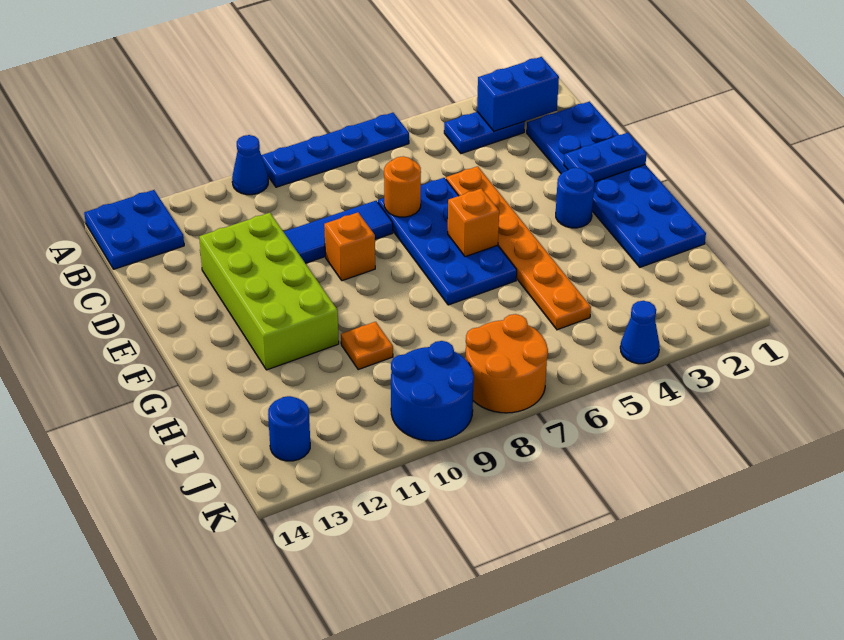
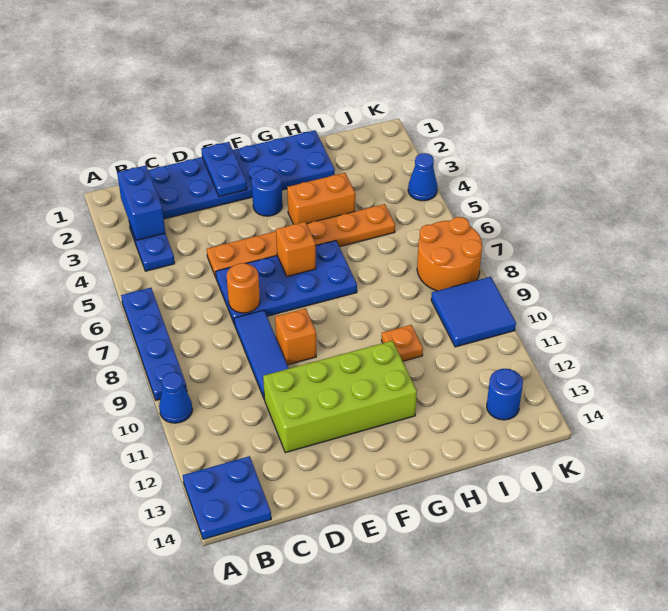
none -> orange brick G4:H4 level 1
blue round brick J9:K10 level 1 -> blue tile J9:K10 level 1

